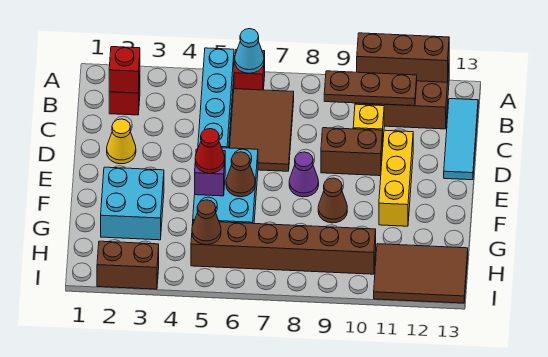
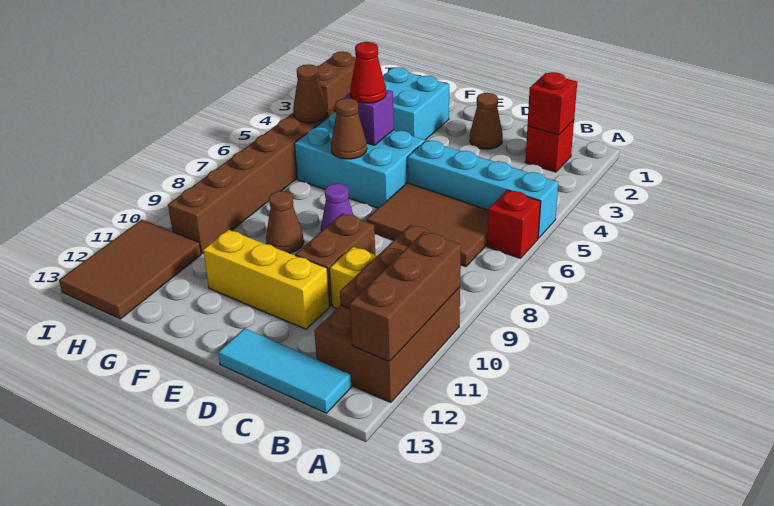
cyan cone A6 level 2 -> none
yellow cone D2 level 1 -> brown cone D2 level 1

